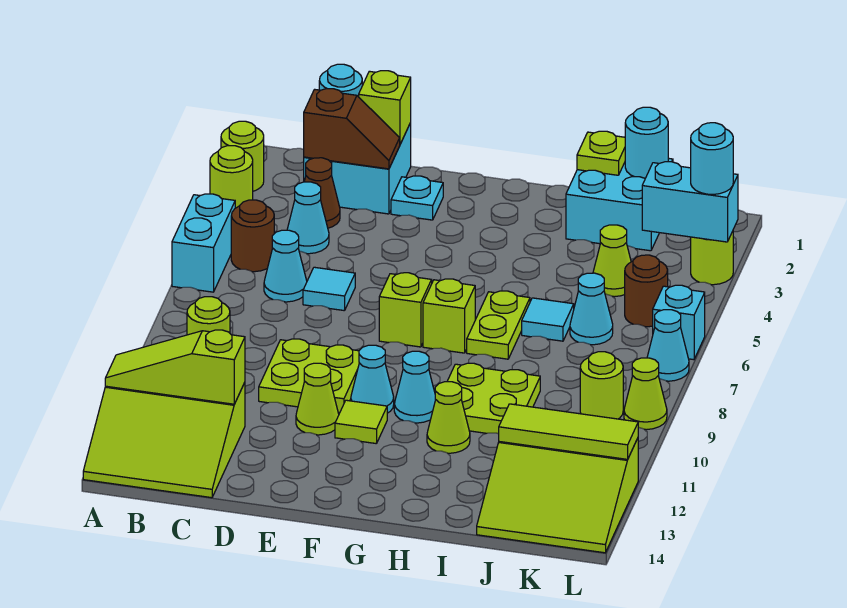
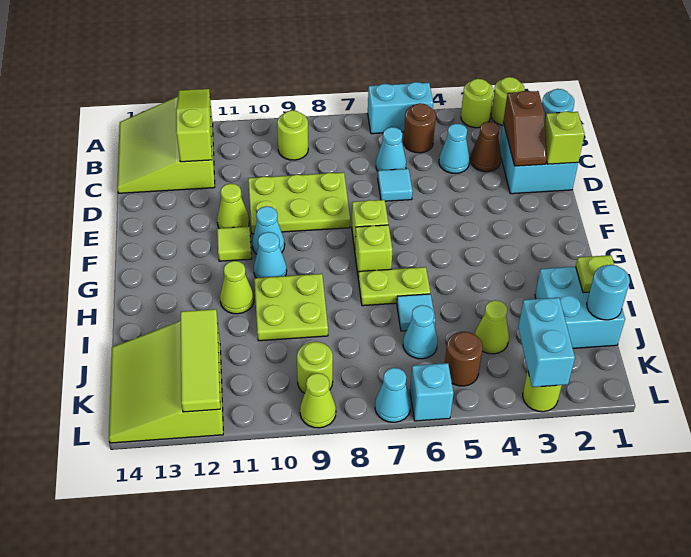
lime plate D9:E10 level 1 -> lime plate D8:E10 level 1
cyan plate E2 level 1 -> none
cyan round brick L3 level 3 -> none

